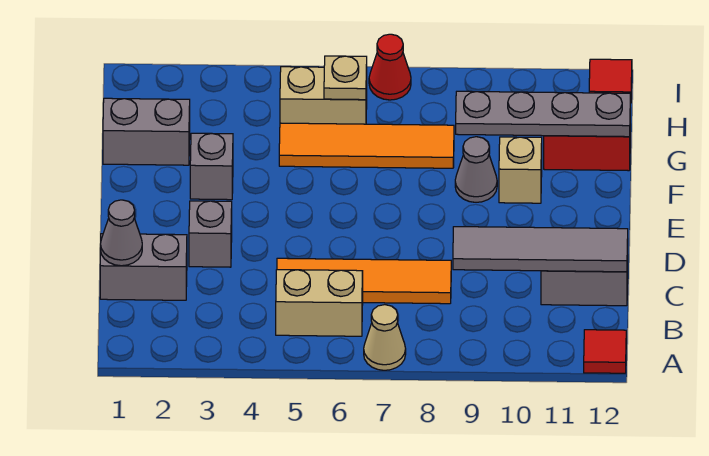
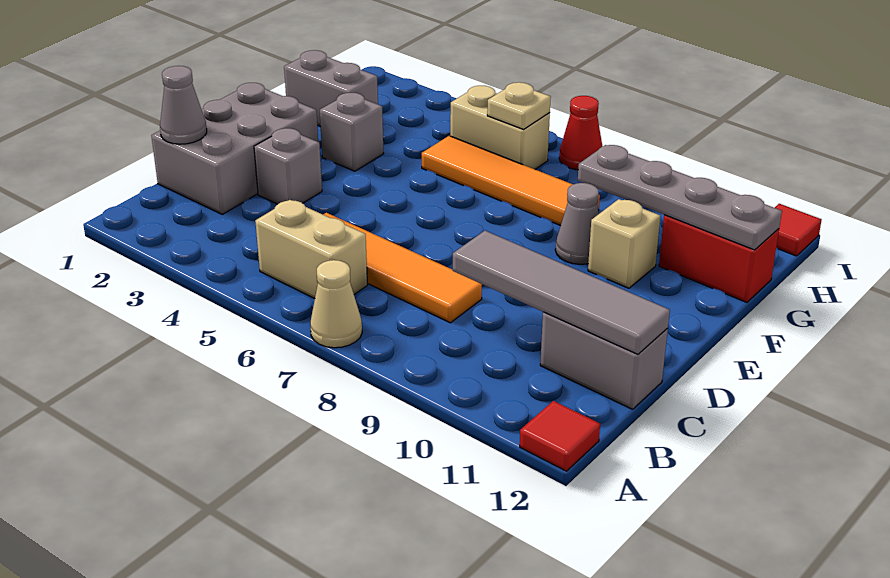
grey brick C1:C2 level 1 -> grey brick C1:E2 level 1

